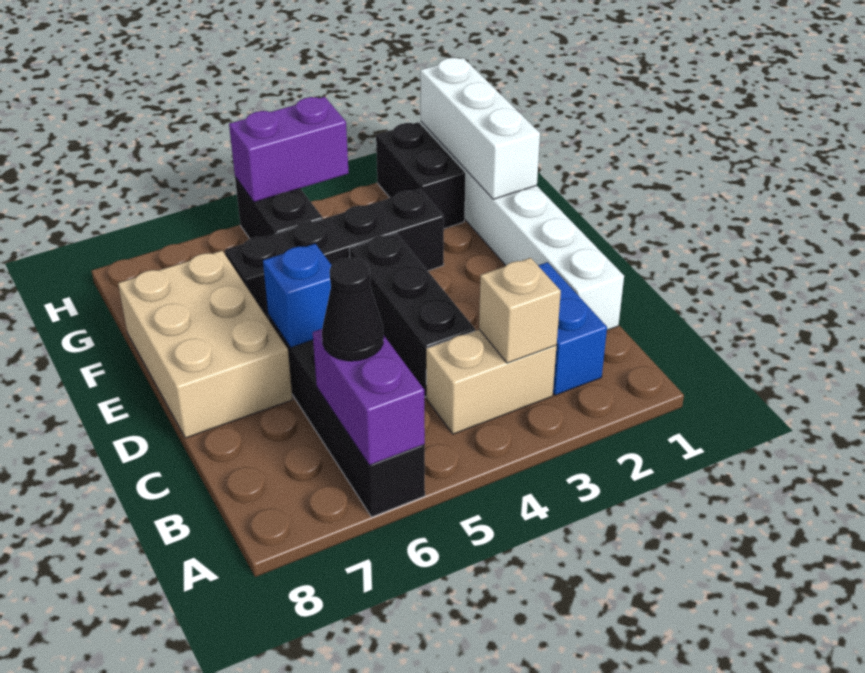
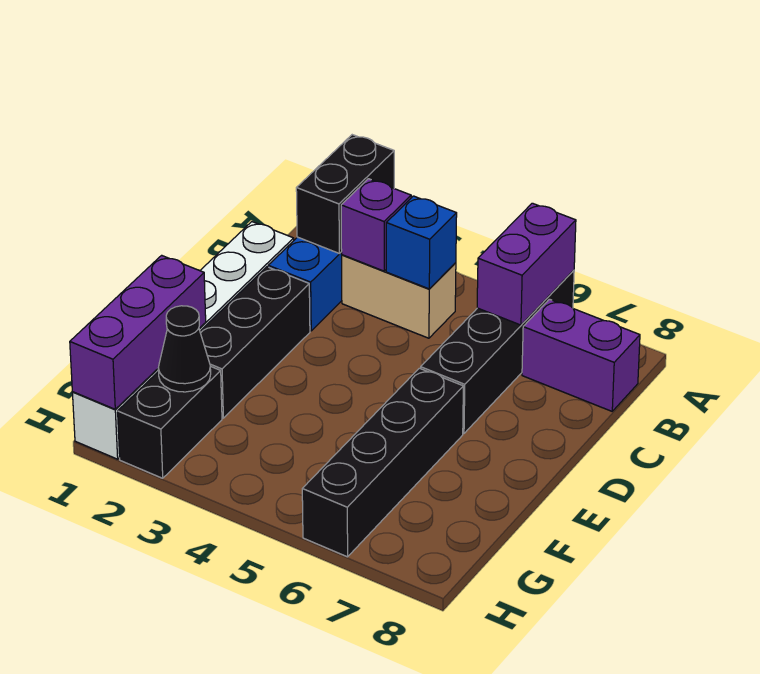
tan brick B3 level 2 -> purple brick B3 level 2
black cone B6 level 3 -> black cone G2 level 2
black brick C4:E4 level 1 -> black brick D2:F2 level 1
blue brick D6 level 2 -> blue brick B4 level 2
tan brick D7:F8 level 1 -> none
white brick F1:H1 level 2 -> purple brick F1:H1 level 2
black brick F3:F6 level 1 -> black brick E6:H6 level 1
black brick G5:H5 level 1 -> black brick A2:B2 level 2
purple brick H4:H5 level 2 -> purple brick B7:B8 level 1

